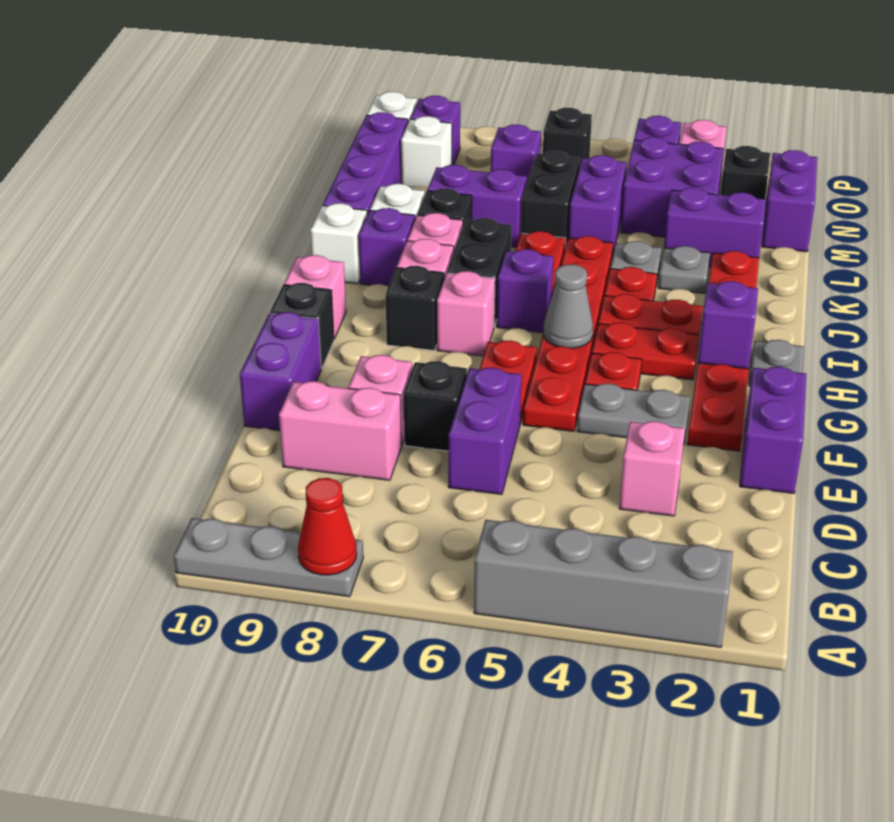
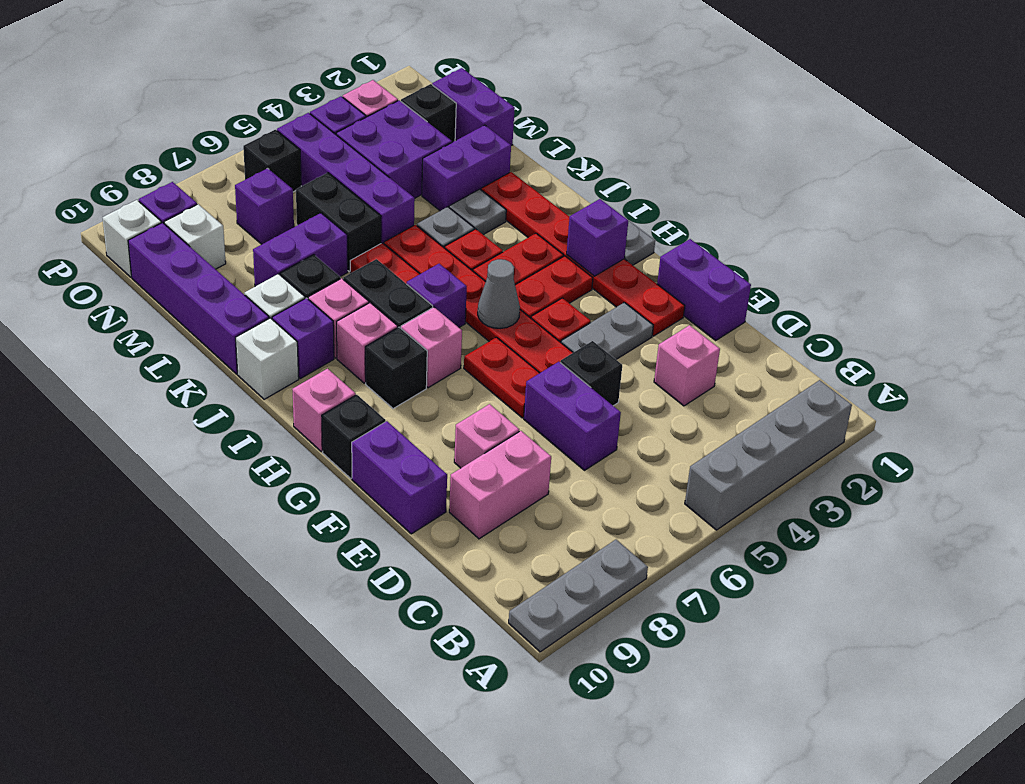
red cone A8 level 2 -> none
black brick E7 level 1 -> black brick E5 level 1
purple brick L5:M5 level 1 -> purple brick L5:O5 level 1

